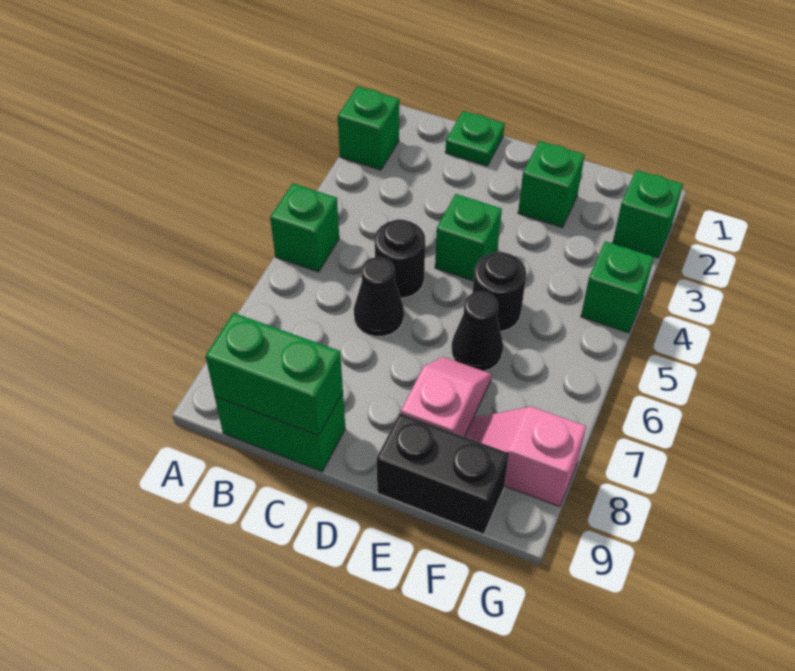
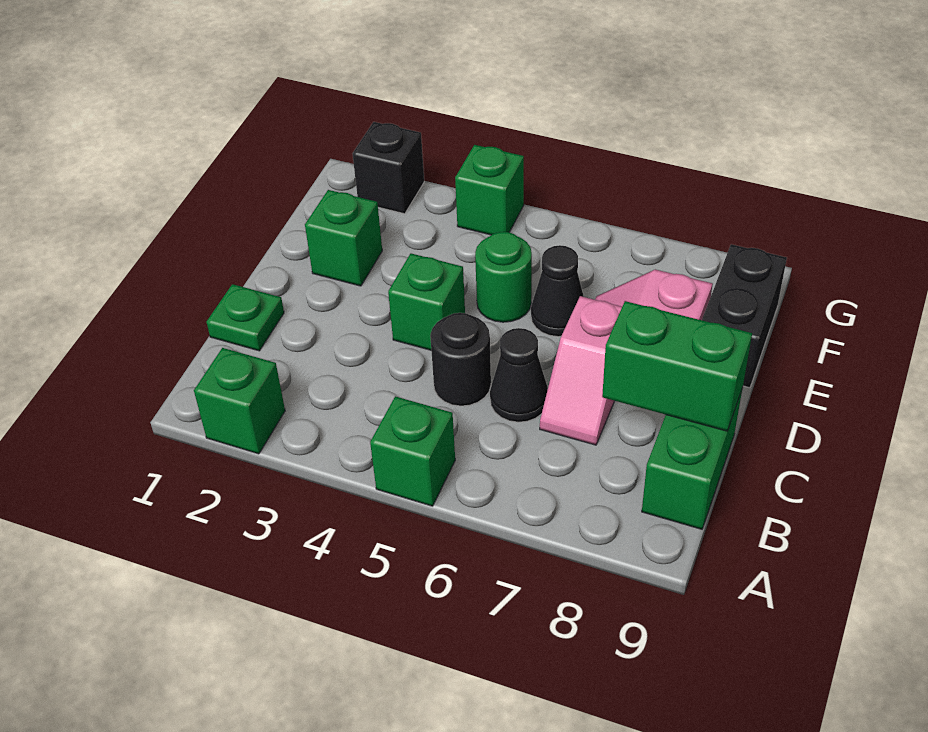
green brick B9:C9 level 2 -> green brick C8:C9 level 2
black round brick E5 level 1 -> green round brick E5 level 1
pink slope F8:G8 level 1 top G -> pink slope C7:D7 level 1 top D
green brick G2 level 1 -> black brick G2 level 1

